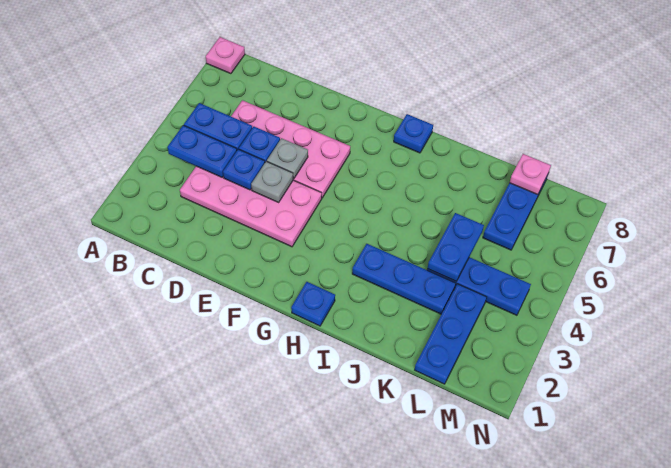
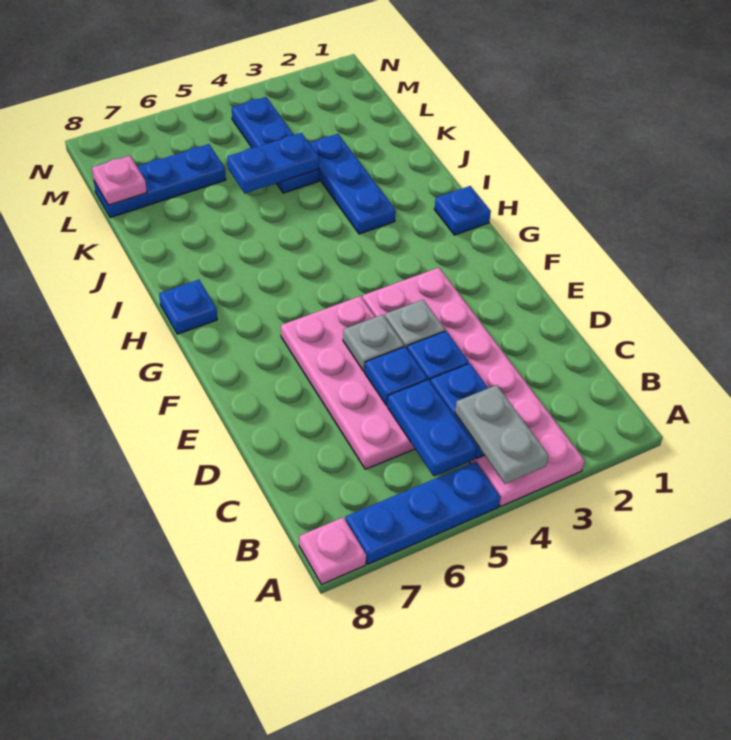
none -> grey plate A4:B4 level 3
pink plate C3:F4 level 1 -> pink plate A3:F4 level 1
blue plate L1:L3 level 1 -> blue plate A5:A7 level 1

